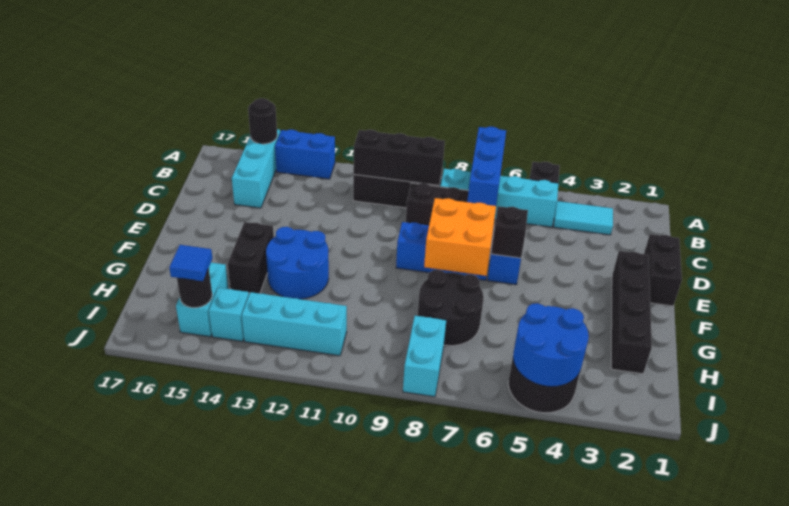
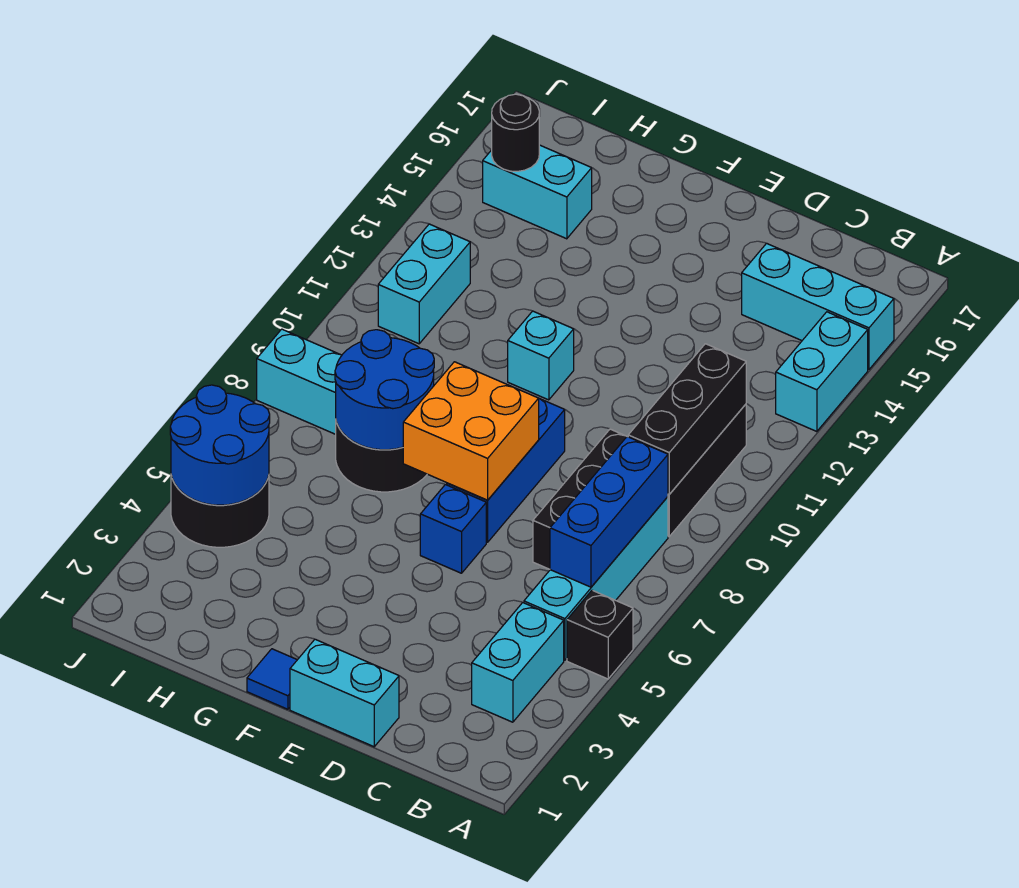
blue brick A7:C7 level 2 -> blue brick B6:B8 level 2
blue brick A13:A14 level 1 -> cyan brick A13:A14 level 1
black round brick A15 level 2 -> none
cyan tile B3:B4 level 1 -> cyan brick B3:B4 level 1
black brick D1:E1 level 1 -> cyan brick D1:E1 level 1
black brick E2:H2 level 1 -> none
black brick E6 level 2 -> none
blue round brick F12:G13 level 1 -> blue round brick G7:H8 level 2
black brick F14:G14 level 1 -> none
cyan brick I11:I13 level 1 -> cyan brick I11:I12 level 1
cyan brick I14 level 1 -> cyan brick F11 level 1
blue tile I15 level 3 -> blue tile F1 level 1

